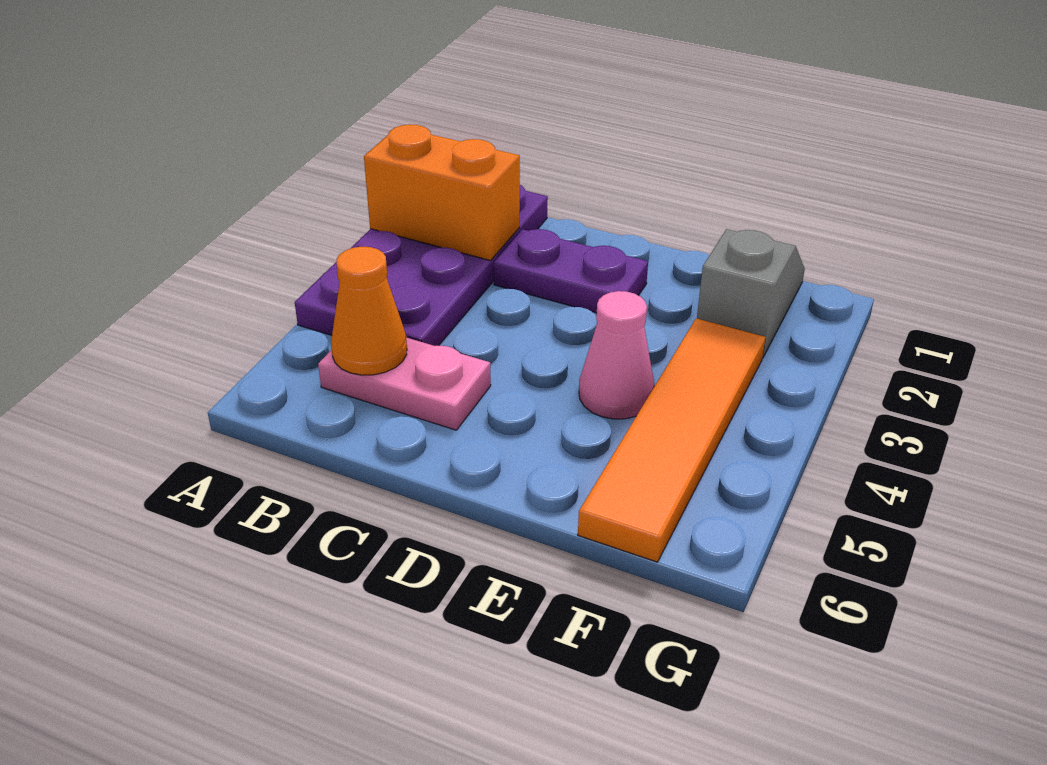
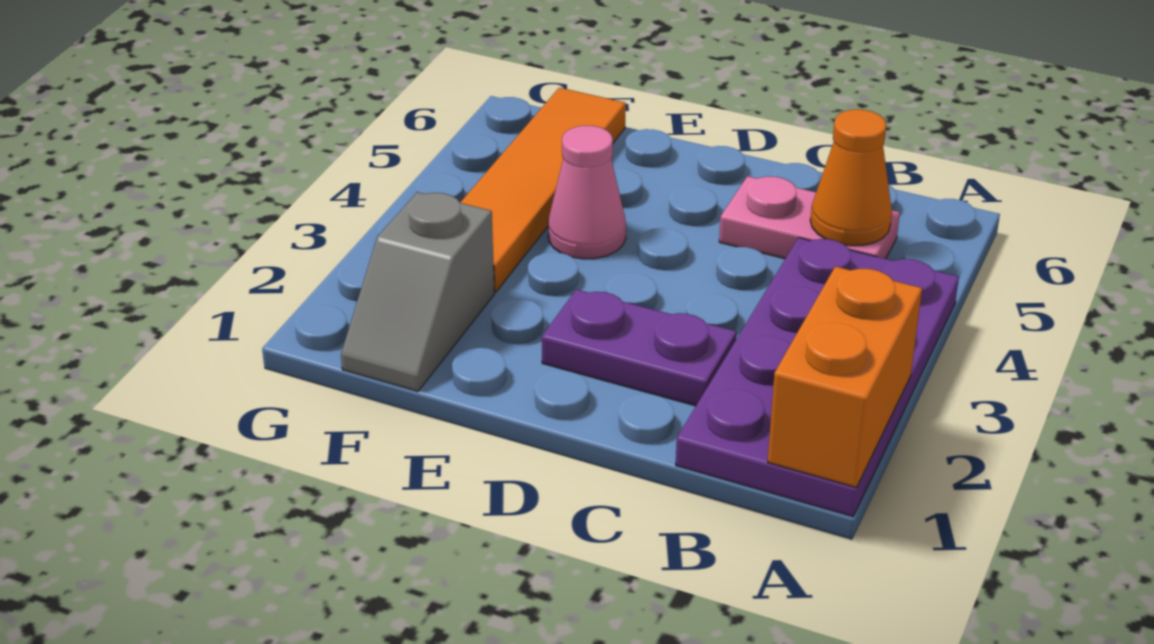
orange brick A2:B2 level 2 -> orange brick A1:A2 level 2

